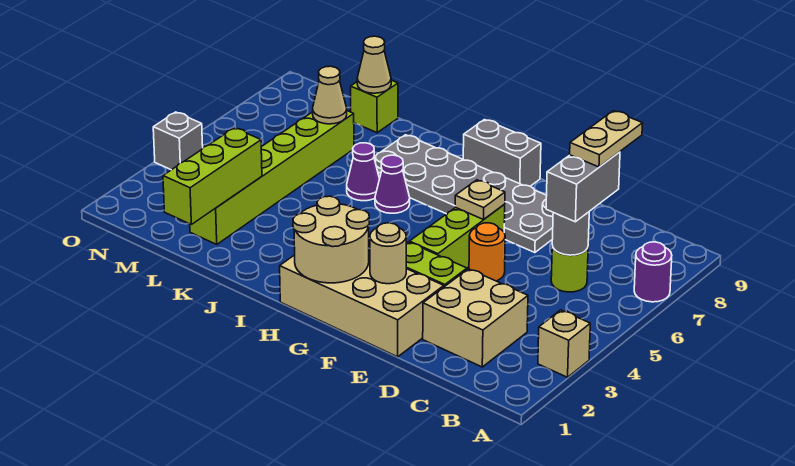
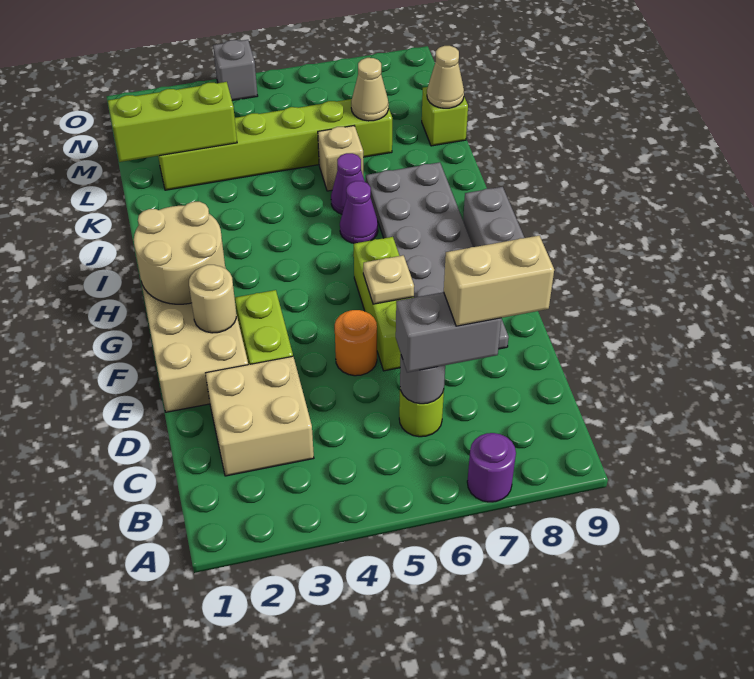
tan brick A3 level 1 -> tan brick K6 level 1
tan plate C7:C8 level 4 -> tan brick C7:C8 level 4
lime brick F4:F6 level 1 -> lime brick E6:G6 level 1

